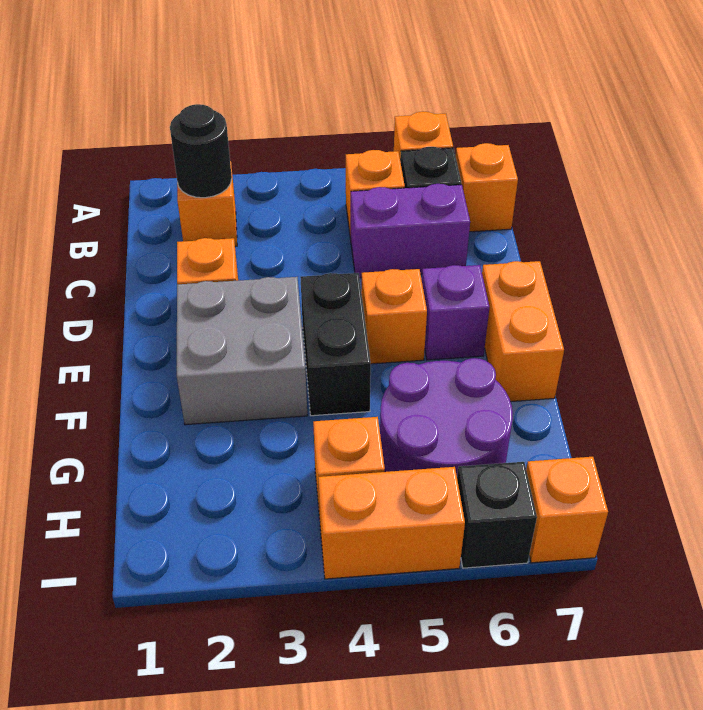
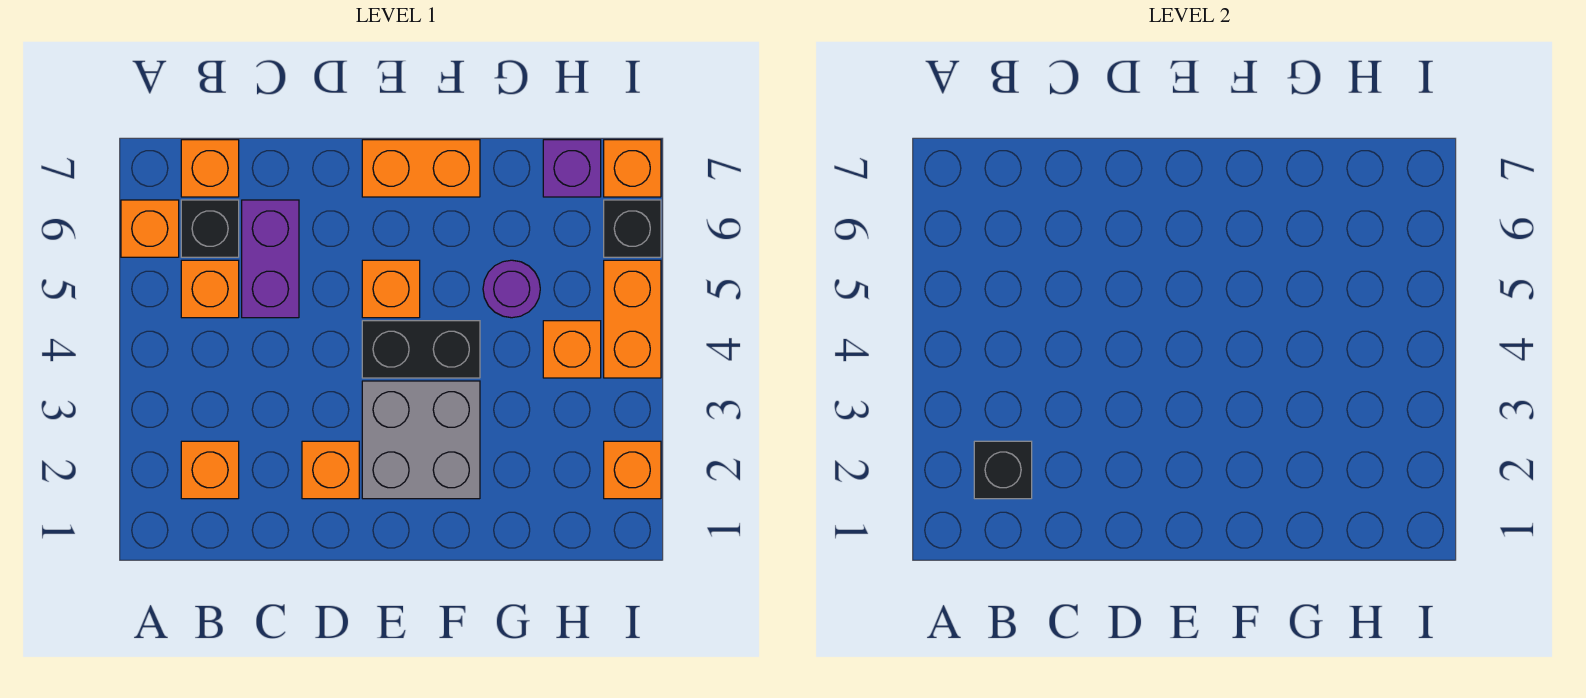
black round brick B2 level 2 -> black brick B2 level 2
purple brick E6 level 1 -> purple brick H7 level 1
purple round brick G5:H6 level 1 -> purple round brick G5 level 1
none -> orange brick I2 level 1

